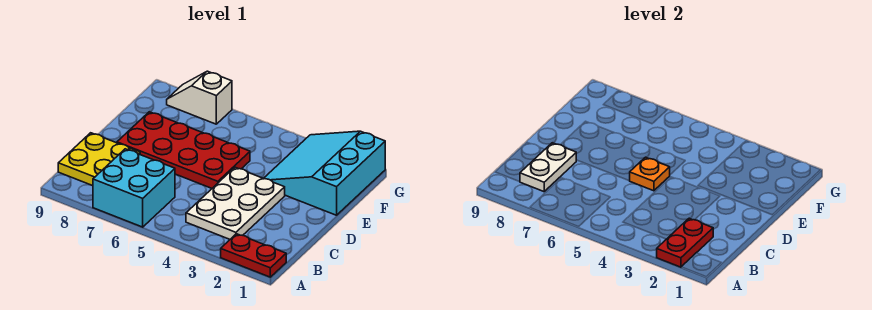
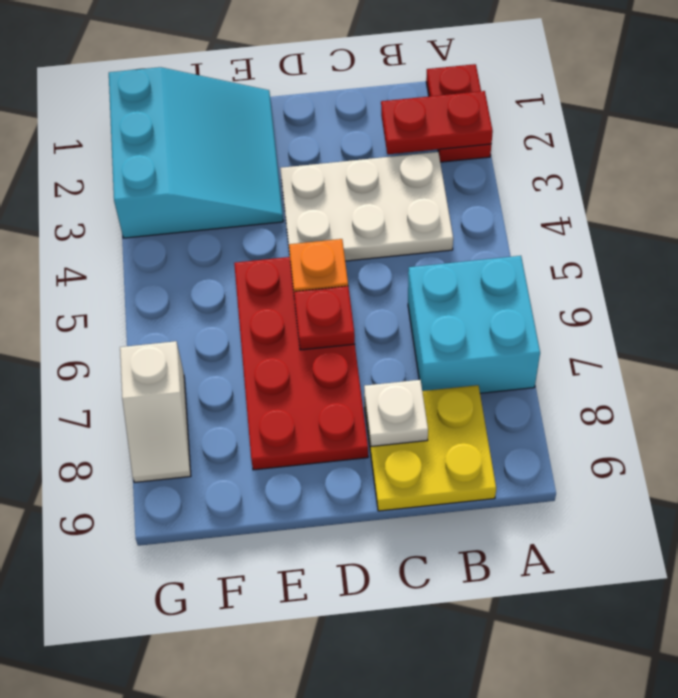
white plate B8:C8 level 2 -> white plate C8 level 2
none -> red plate D6 level 2
cyan slope E1:G3 level 1 top 1 -> cyan slope E1:G3 level 1 top G

